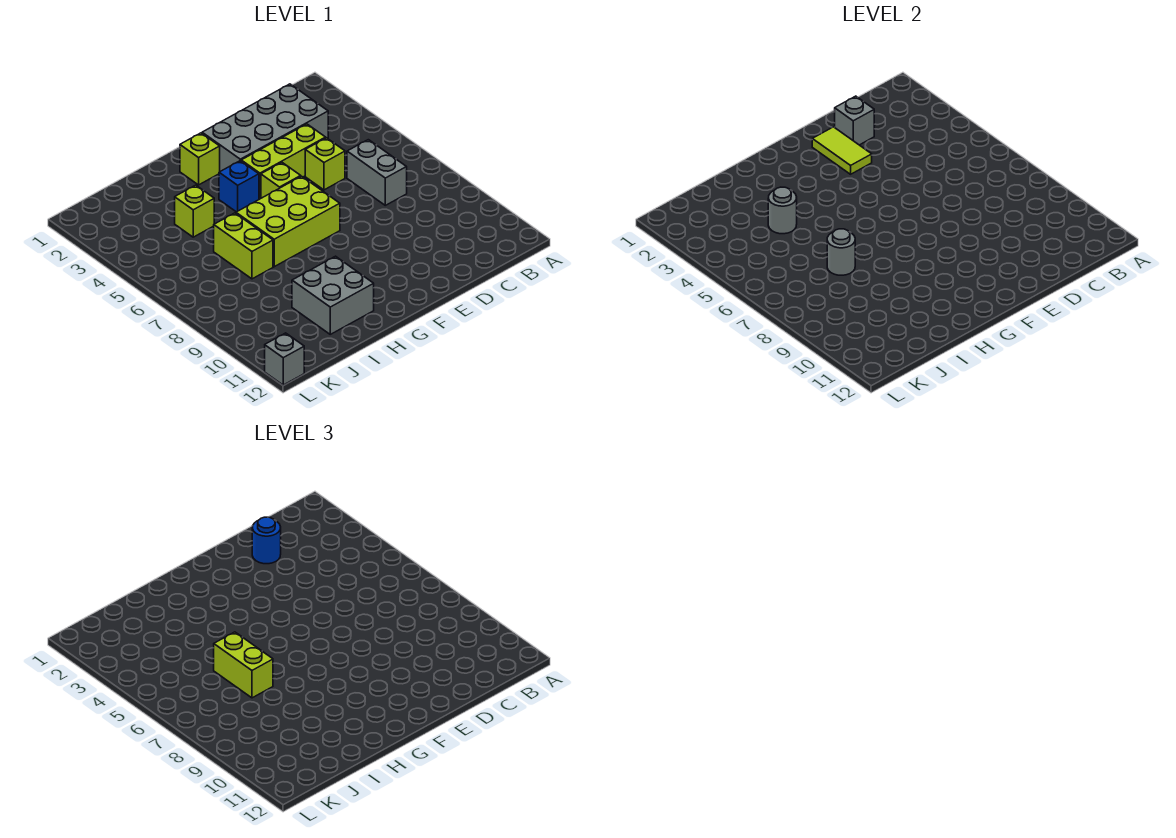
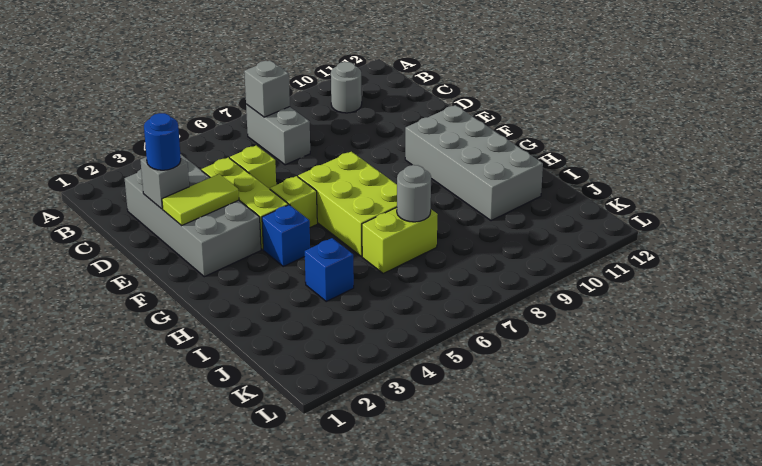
grey brick C6:C7 level 1 -> grey brick B7:C7 level 1
lime brick G2 level 1 -> none
grey brick H10:I11 level 1 -> grey brick F10:I11 level 1
lime brick I4 level 1 -> blue brick I4 level 1
grey round brick I4 level 2 -> grey round brick B10 level 1
lime brick I6:I7 level 3 -> none
grey brick L12 level 1 -> grey brick B7 level 2

